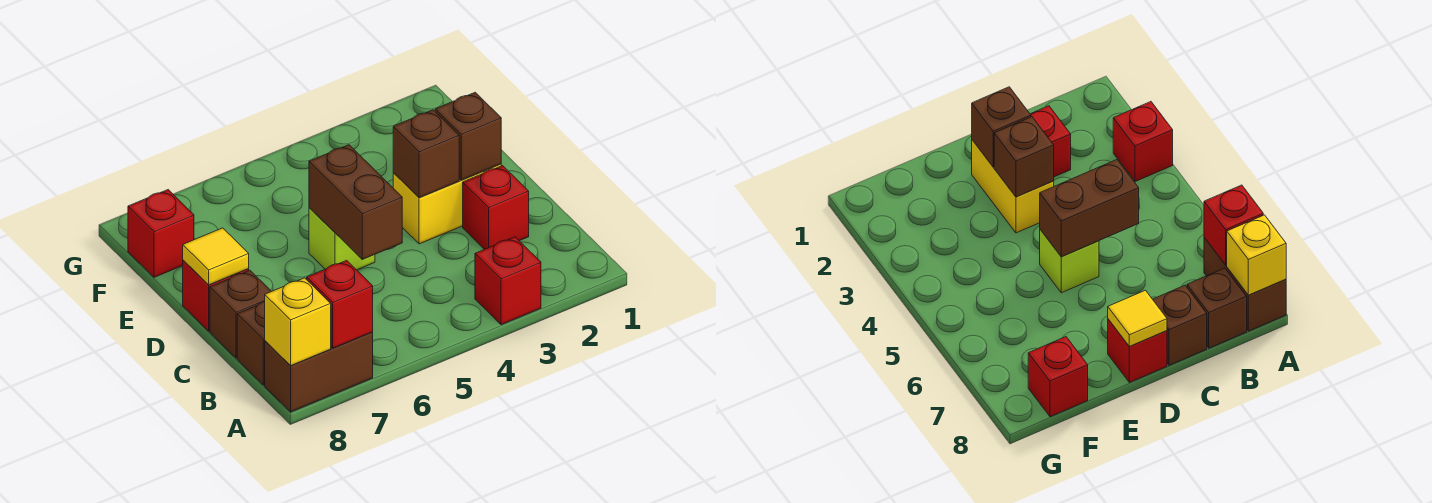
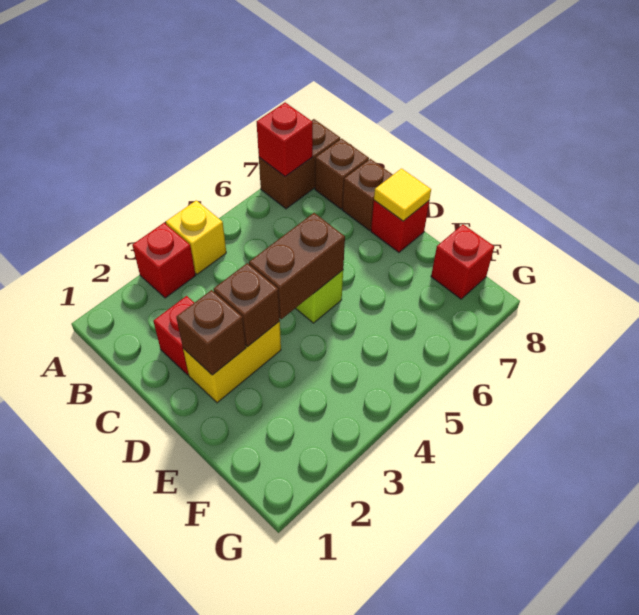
yellow brick A8 level 2 -> yellow brick A4 level 1
brown brick C5:D5 level 2 -> brown brick D4:D5 level 2

